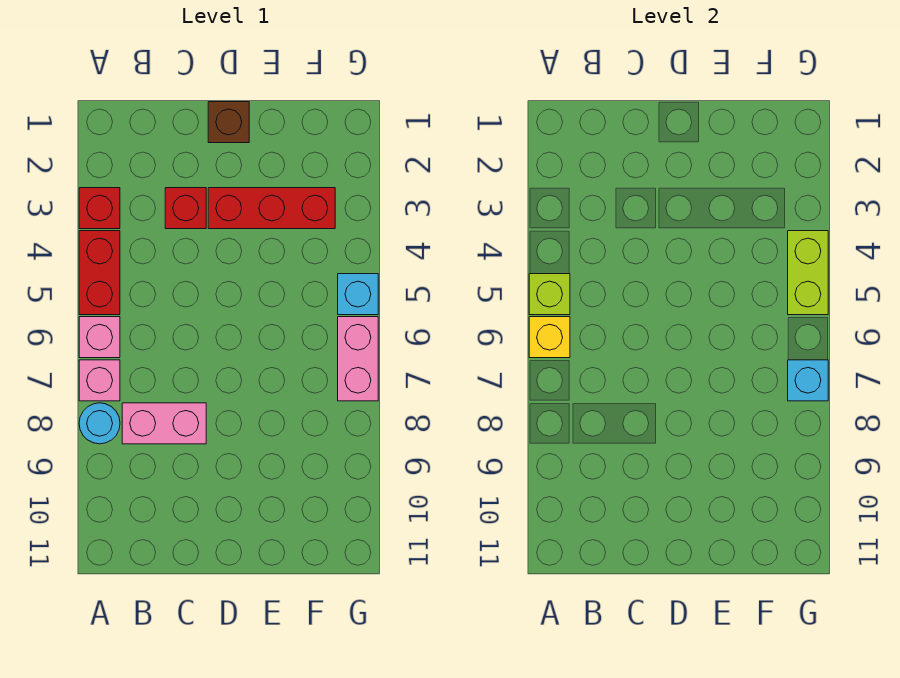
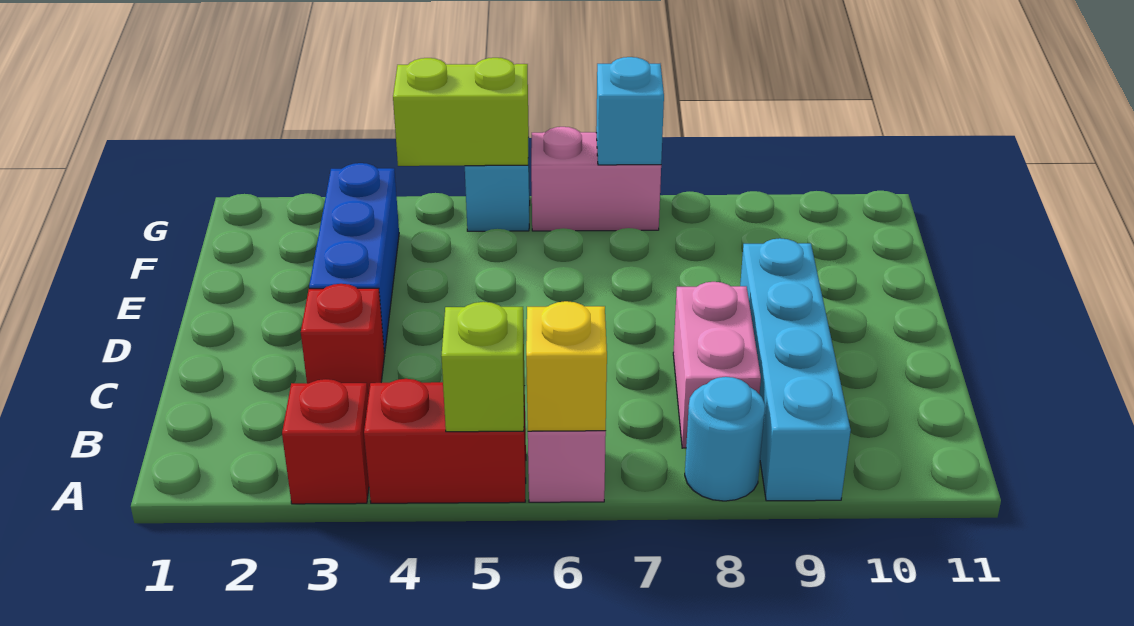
pink brick A7 level 1 -> none
none -> cyan brick A9:D9 level 1
brown brick D1 level 1 -> none
red brick D3:F3 level 1 -> blue brick D3:F3 level 1

